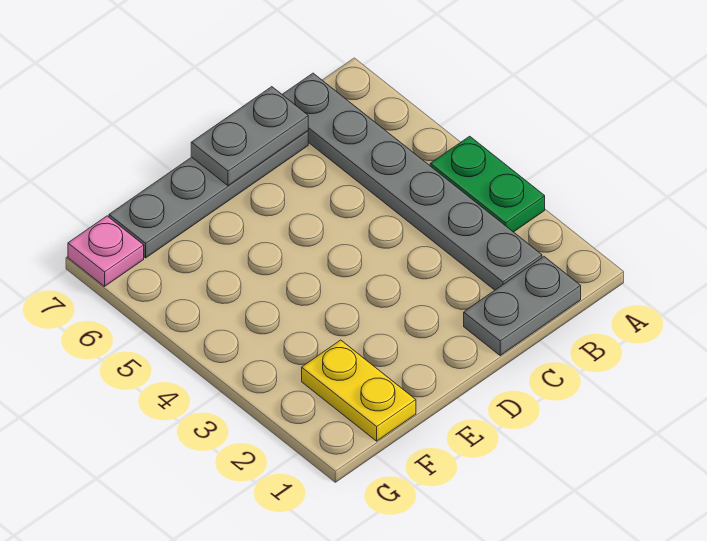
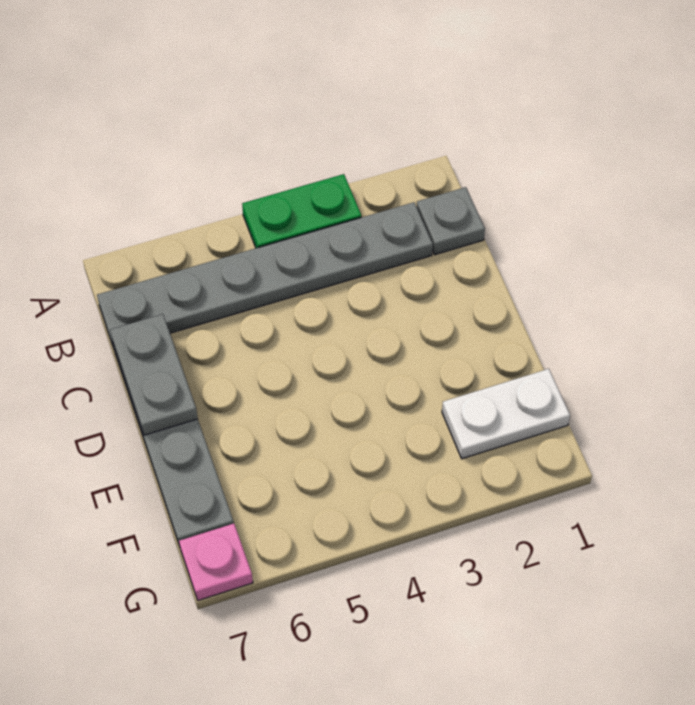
grey plate B1:C1 level 1 -> grey plate B1 level 1
yellow plate F1:F2 level 1 -> white plate F1:F2 level 1

